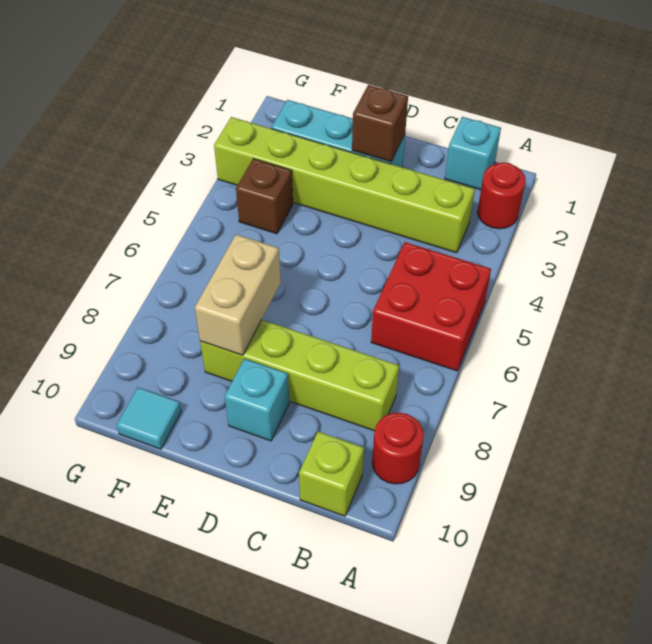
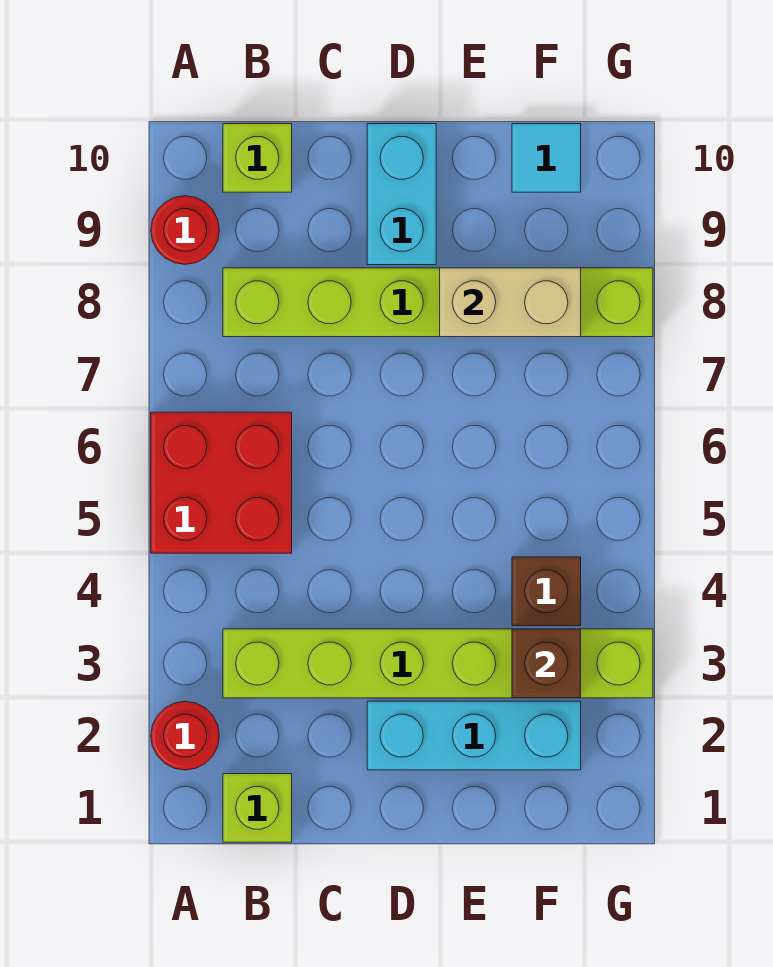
cyan brick B1 level 1 -> lime brick B1 level 1
lime brick B8:E8 level 1 -> lime brick B8:G8 level 1
brown brick D2 level 2 -> brown brick F3 level 2
cyan brick D9 level 1 -> cyan brick D9:D10 level 1
tan brick E7:E8 level 2 -> tan brick E8:F8 level 2

